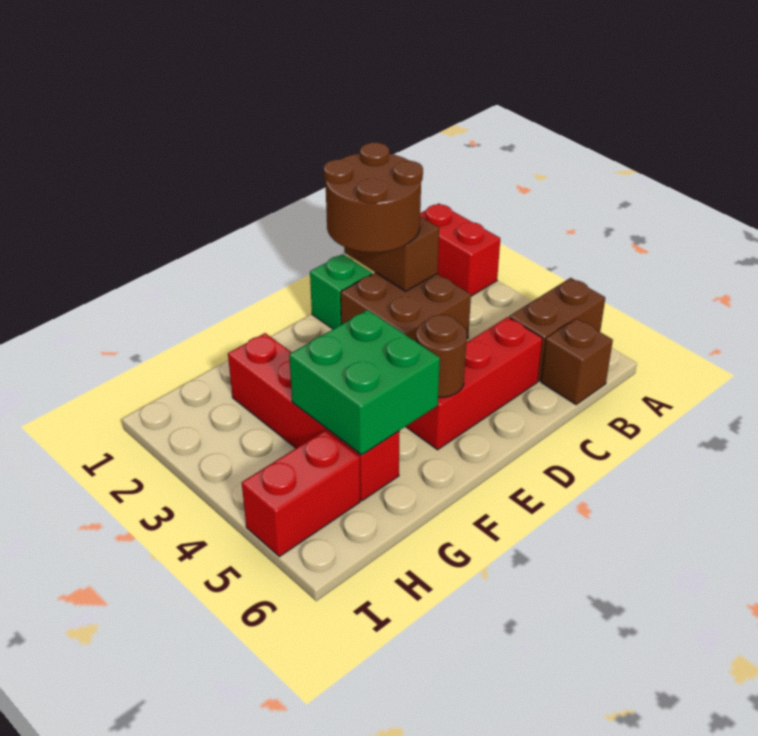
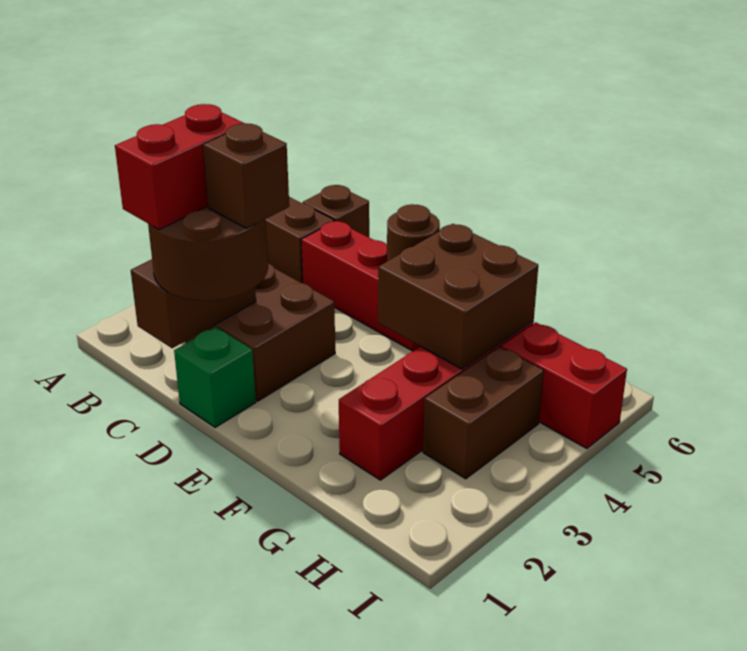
red brick A1:A2 level 1 -> red brick C1:C2 level 4
none -> brown brick D2 level 4
green brick F4:G5 level 2 -> brown brick F4:G5 level 2
none -> brown brick H3:H4 level 1

